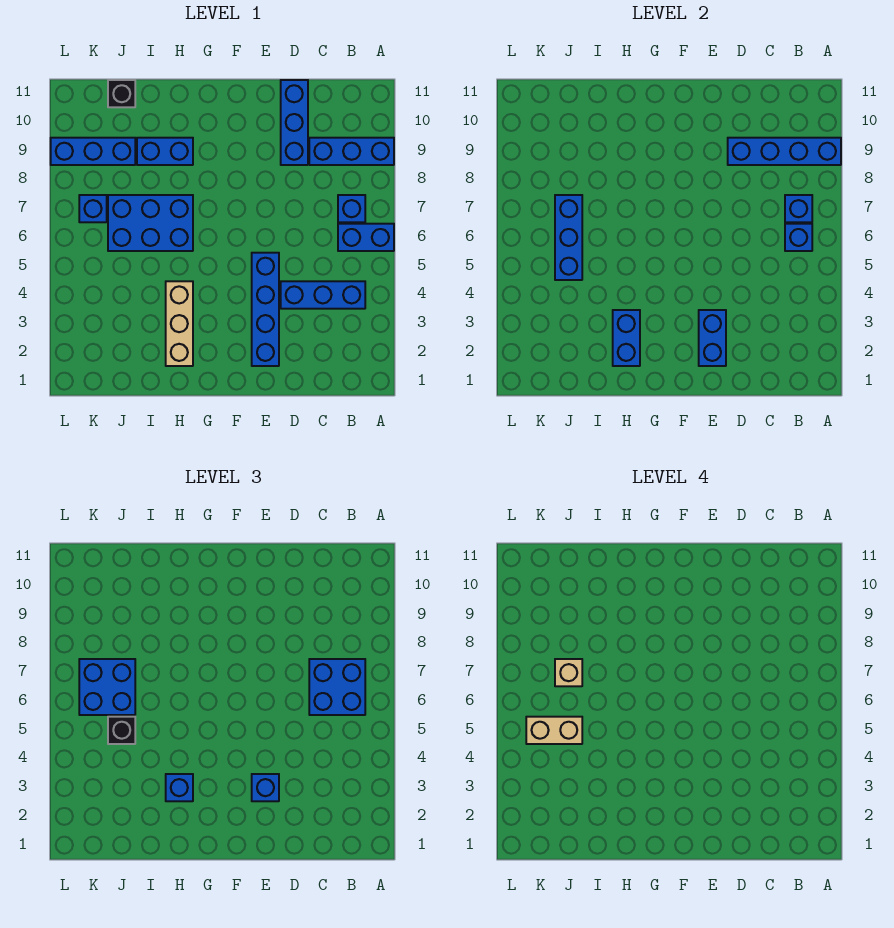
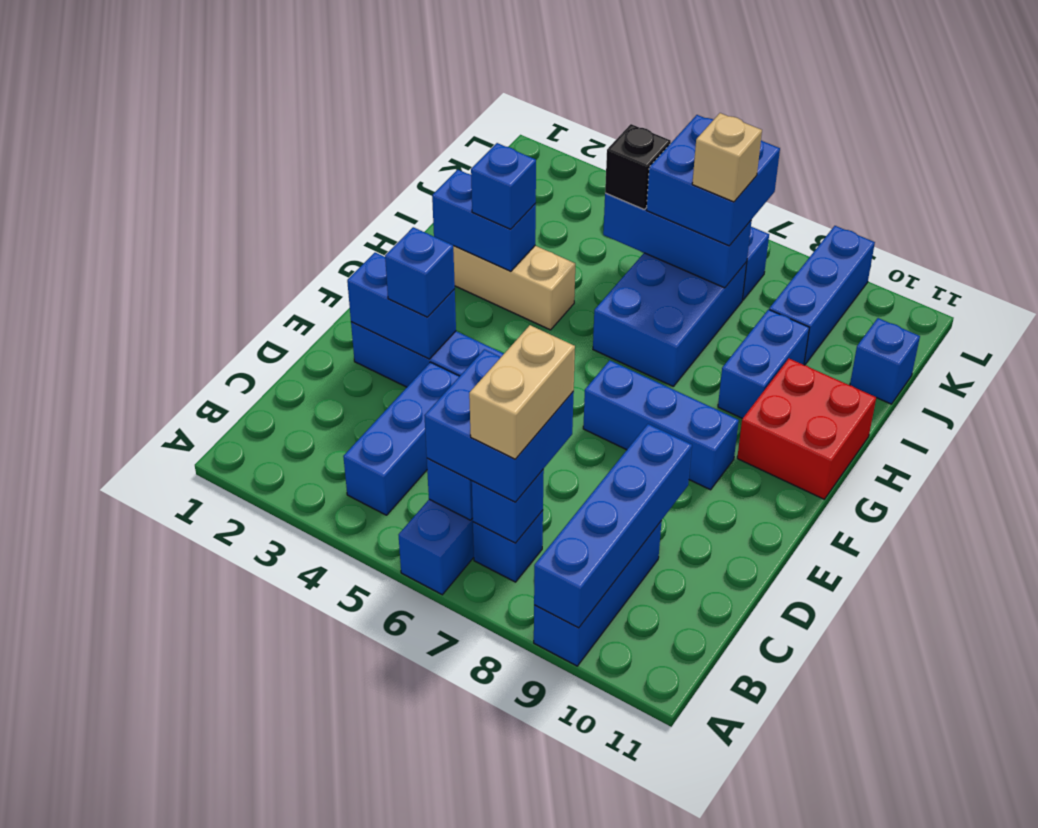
blue brick D9:D11 level 1 -> blue brick F7:F9 level 1
none -> red brick G10:H11 level 1
tan brick J5:K5 level 4 -> tan brick B7:C7 level 4
black brick J11 level 1 -> blue brick J11 level 1

